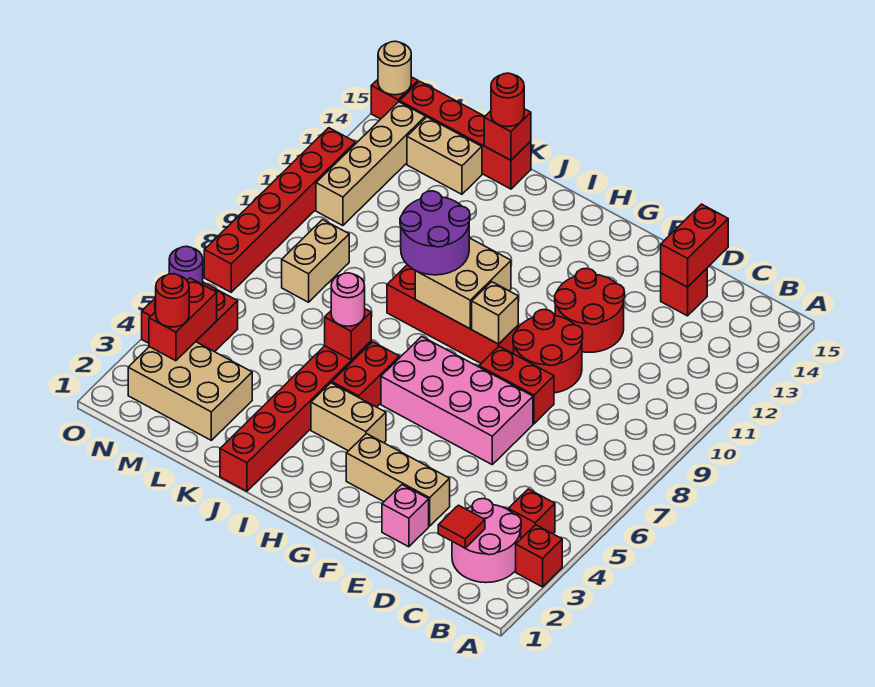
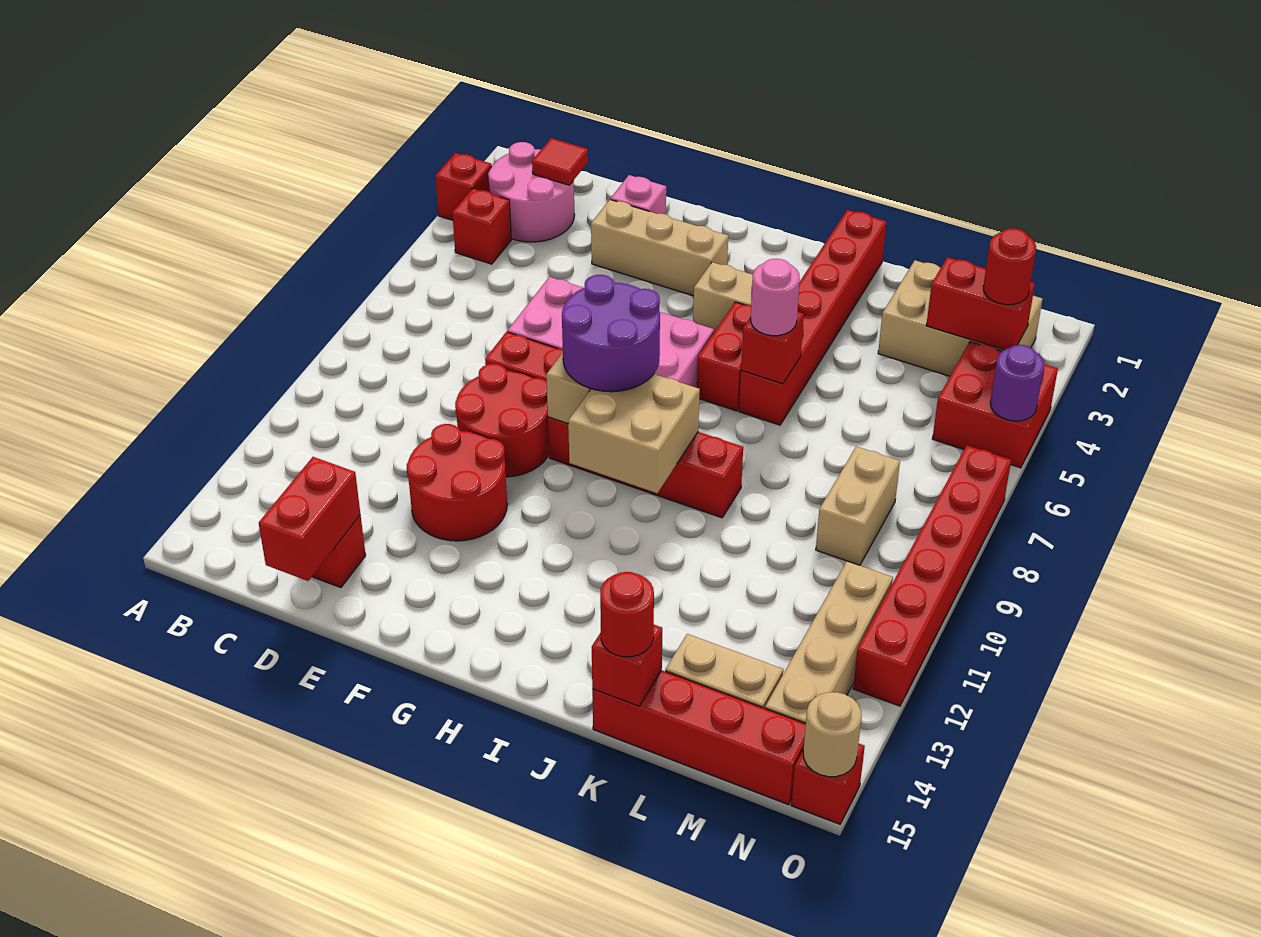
purple round brick I9:J10 level 3 -> purple round brick G8:H9 level 3
red brick N3:N4 level 2 -> red brick M3:N3 level 2

